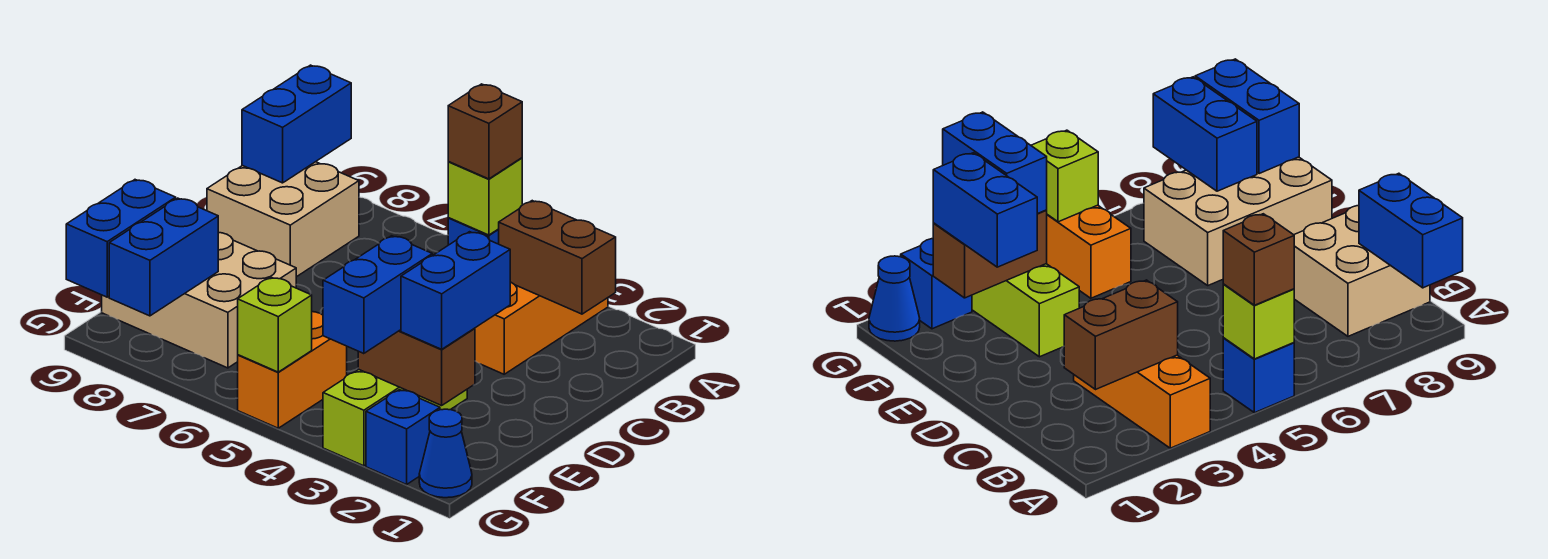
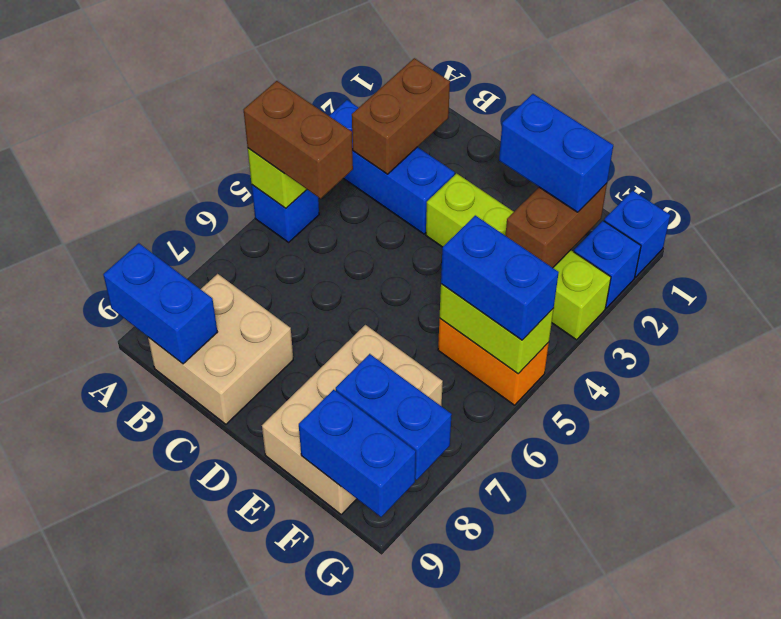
orange brick A3:C3 level 1 -> blue brick A3:C3 level 1
brown brick A5 level 3 -> brown brick A5:B5 level 3
lime brick E3:G3 level 1 -> lime brick D3:G3 level 1
blue brick F3:G3 level 3 -> blue brick F5:G5 level 3
blue cone G1 level 1 -> blue brick G1 level 1
lime brick G5 level 2 -> lime brick F5:G5 level 2

